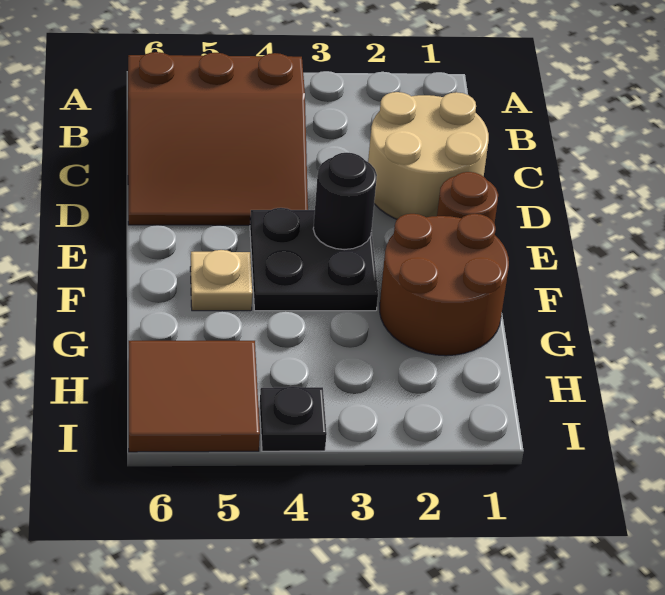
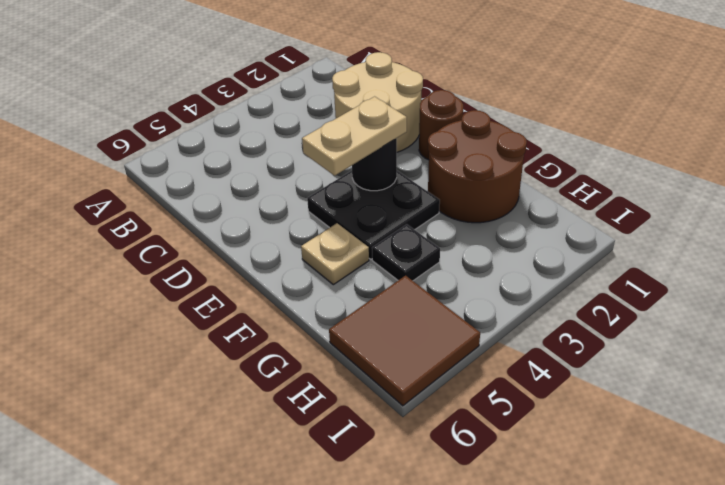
brown slope B4:D6 level 1 top B -> none
none -> tan plate E3:E4 level 3
black plate I4 level 1 -> black plate G4 level 1

